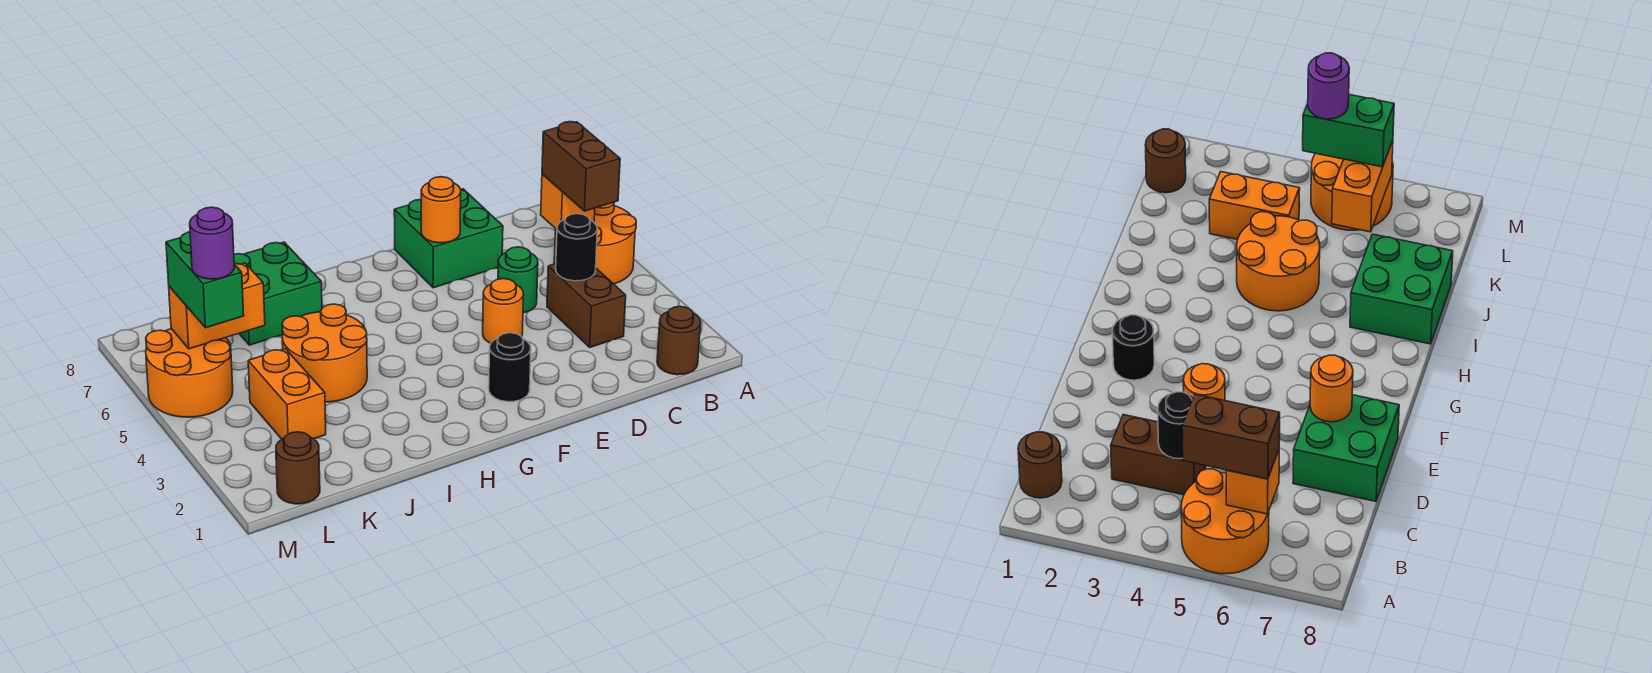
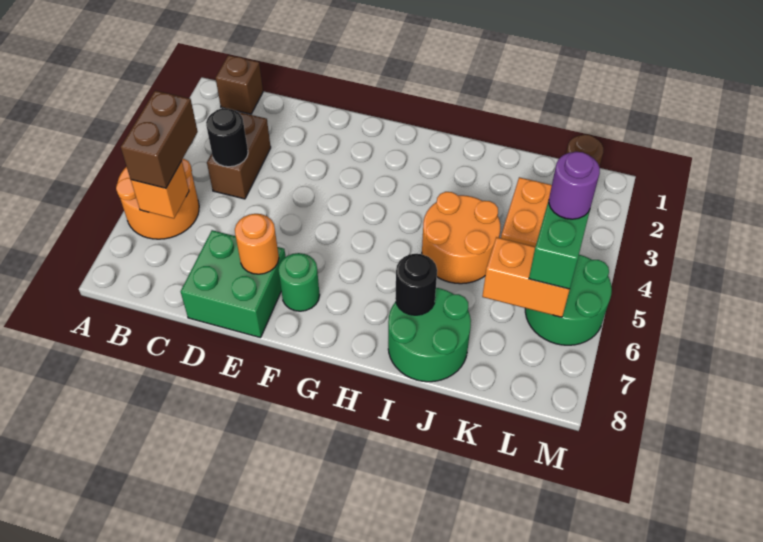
brown round brick B1 level 1 -> brown brick B1 level 1
green round brick D5 level 1 -> green round brick F7 level 1
orange round brick E4 level 1 -> none
black round brick F2 level 1 -> black round brick I7 level 2
green brick I7:J8 level 1 -> green round brick I7:J8 level 1
orange round brick L5:M6 level 1 -> green round brick L5:M6 level 1

